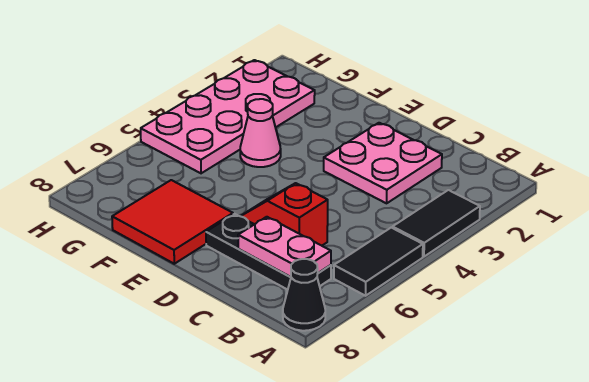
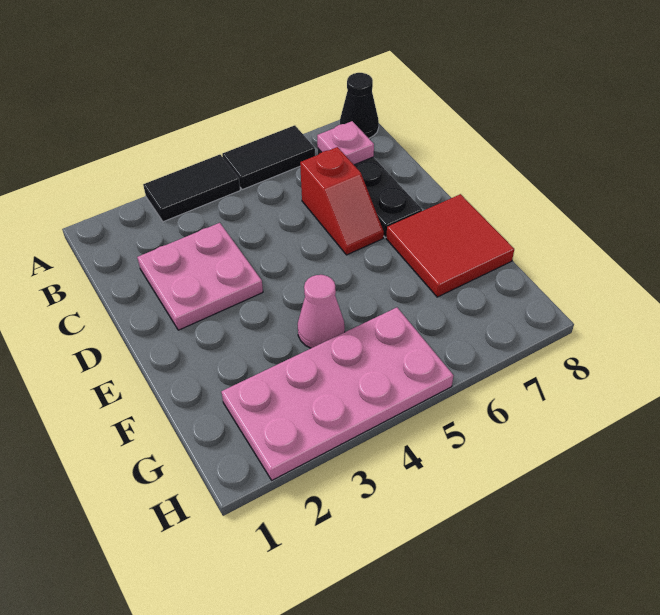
pink plate B7:C7 level 2 -> pink plate B7 level 2

